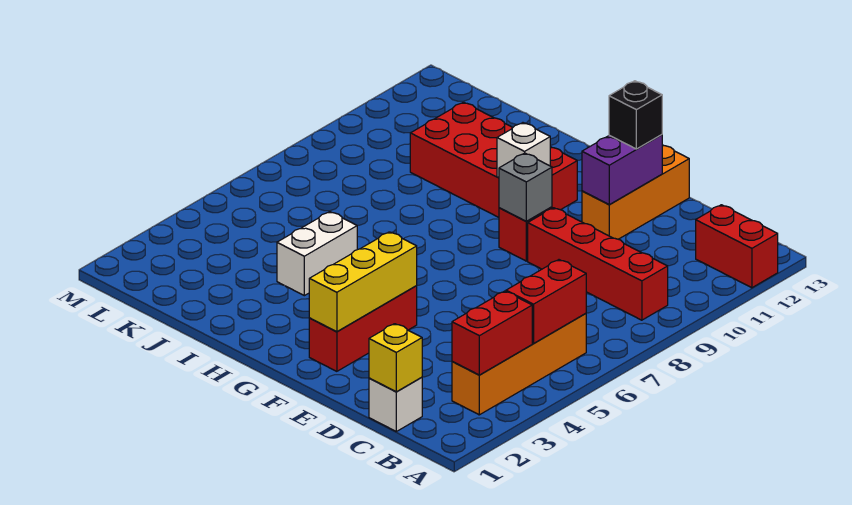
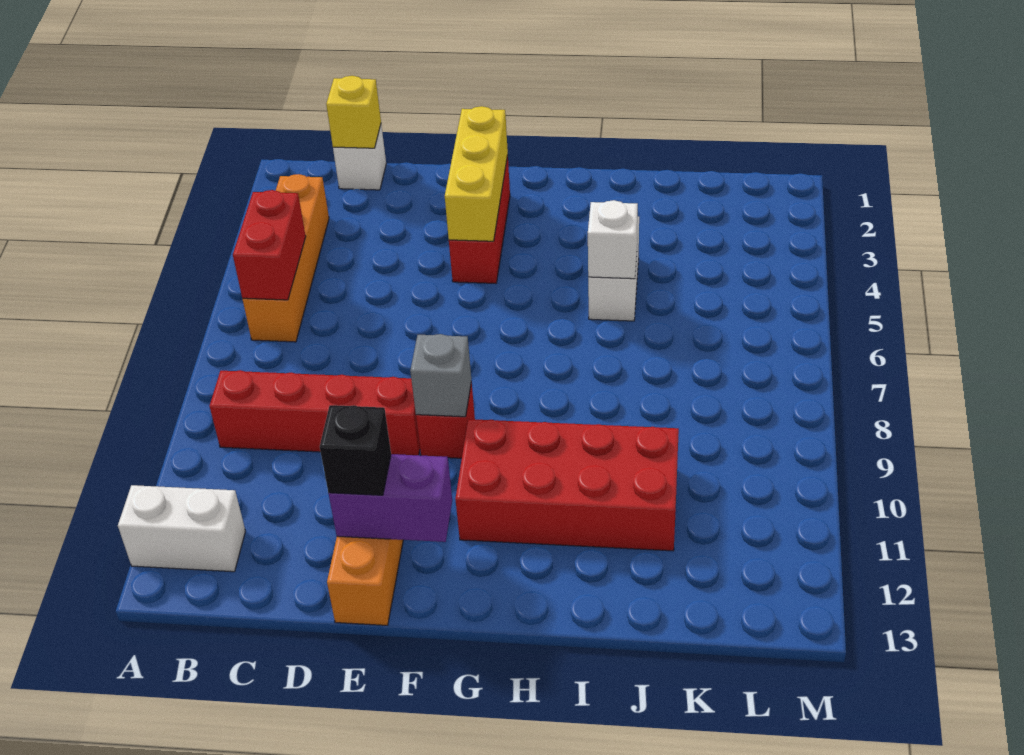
red brick A12:B12 level 1 -> white brick A12:B12 level 1
red brick B3:B4 level 2 -> none
purple brick E11:E12 level 2 -> purple brick E12:F12 level 2
white brick G10 level 2 -> white brick I5 level 2

